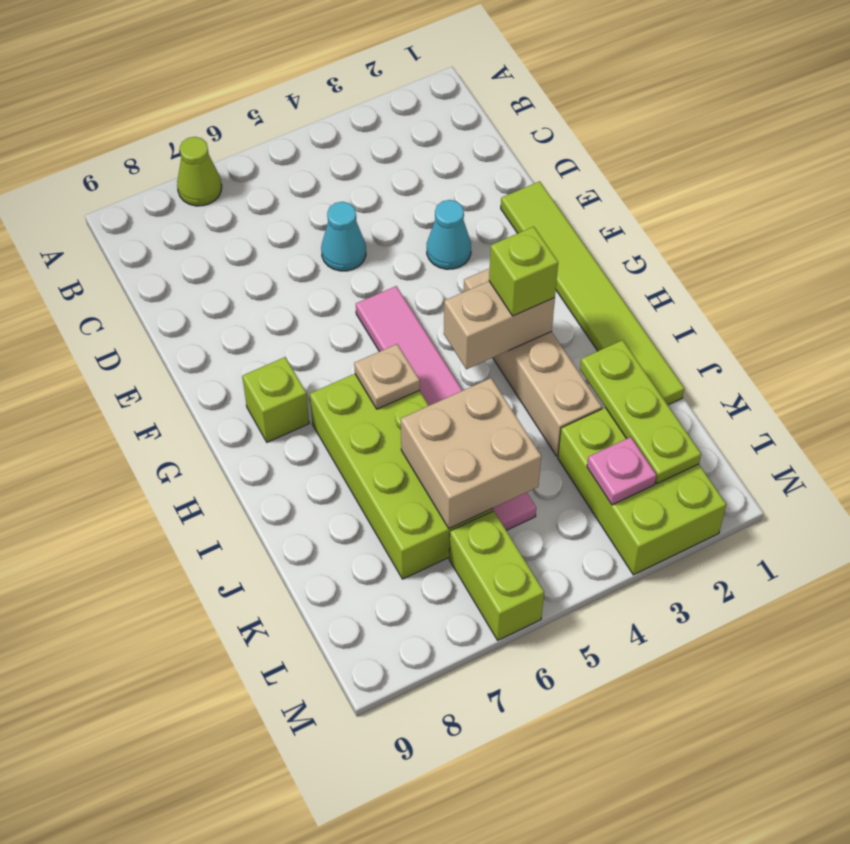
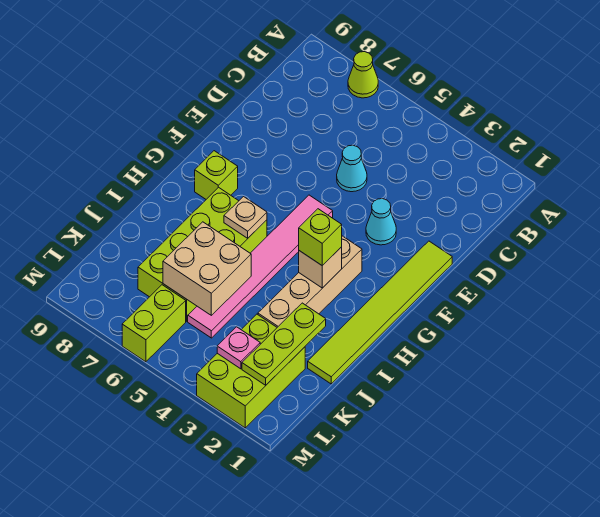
tan brick H3:H4 level 2 -> tan brick H3 level 2

